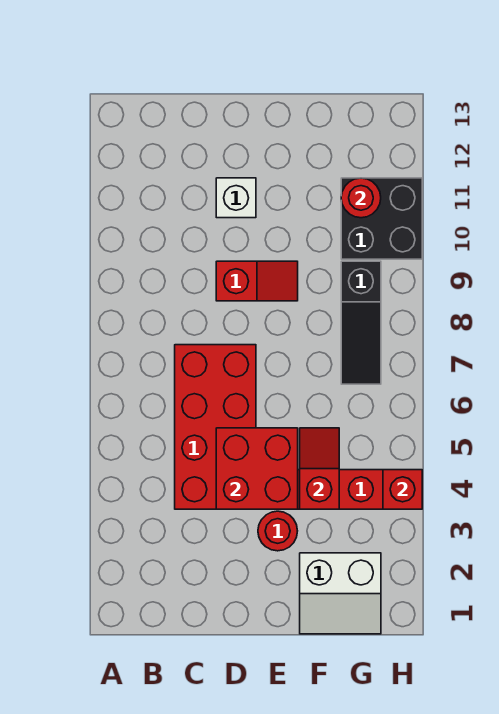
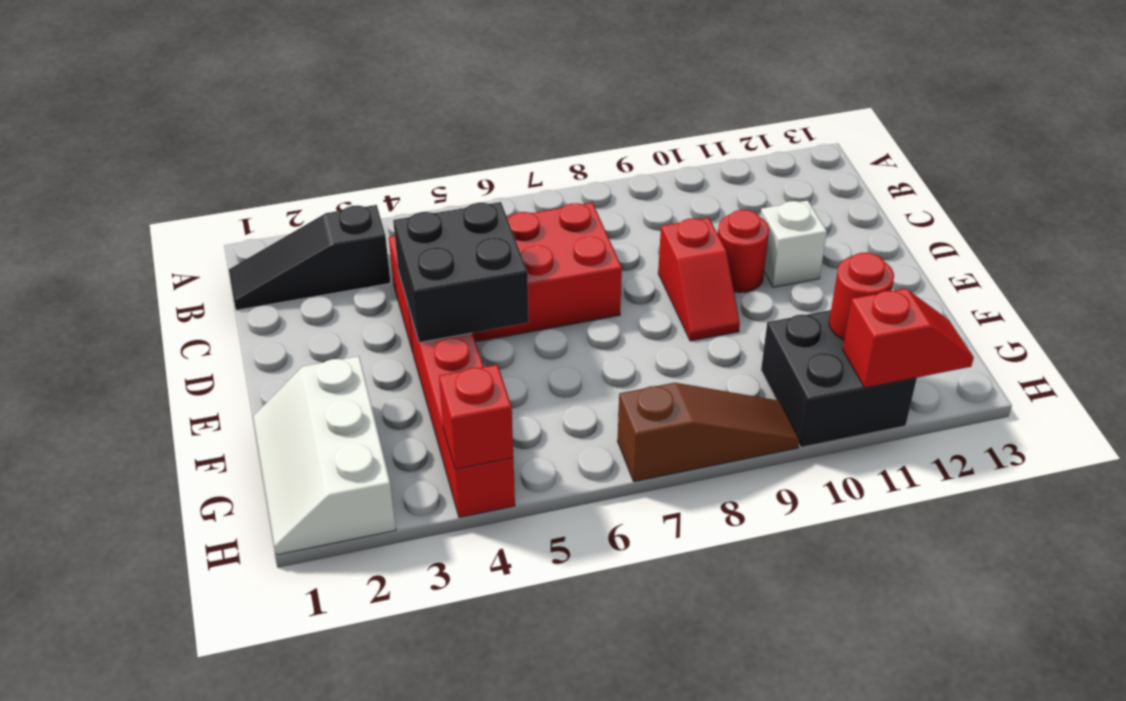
red brick D4:E5 level 2 -> black brick D4:E5 level 2
red round brick E3 level 1 -> red round brick D10 level 1
white slope F1:G2 level 1 top 2 -> white slope F1:H2 level 1 top 2
red slope F4:F5 level 2 top 4 -> red slope H11:H12 level 2 top 11
black slope G7:G9 level 1 top 9 -> black slope B1:B3 level 1 top 3
none -> brown slope H7:H9 level 1 top 7

